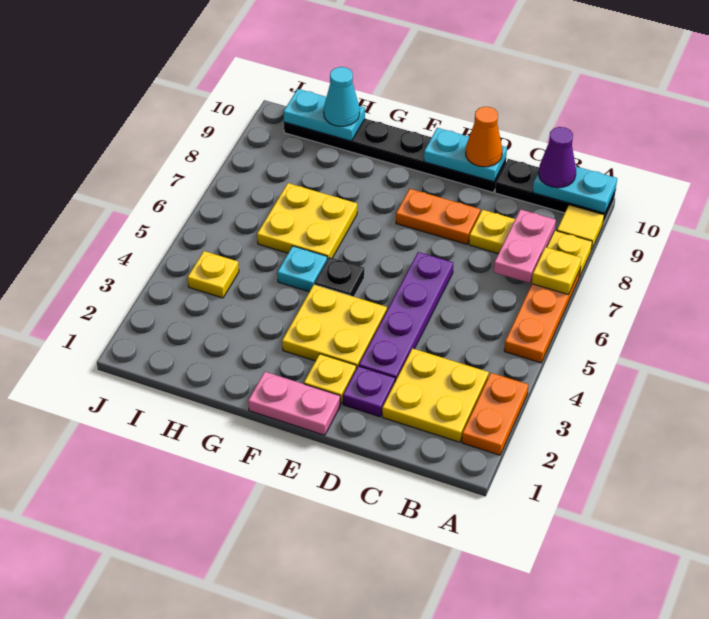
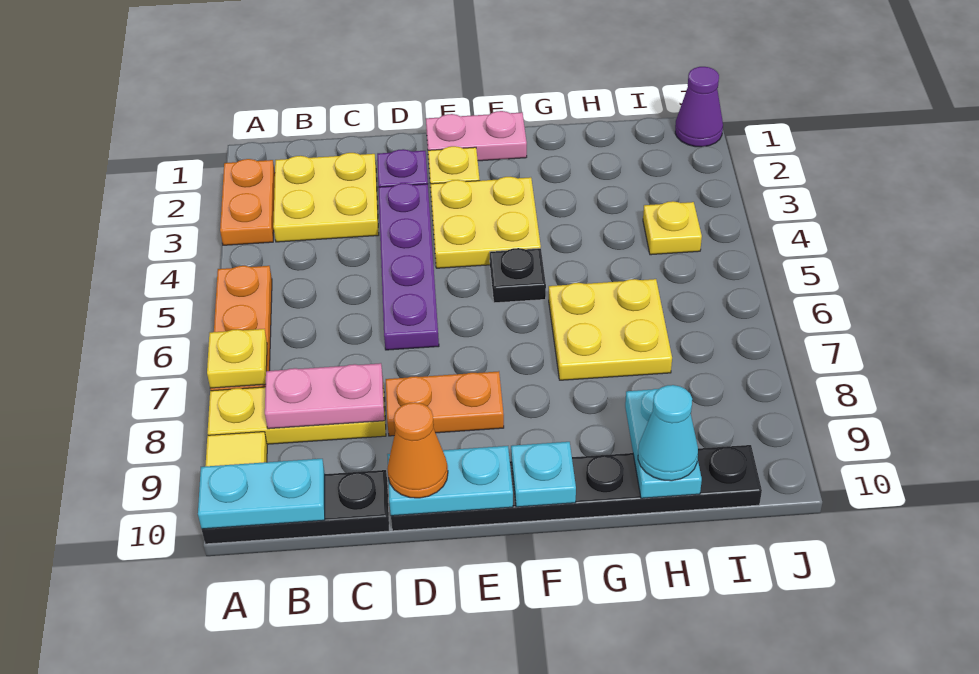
pink plate B7:B8 level 2 -> pink plate B8:C8 level 2
purple cone B10 level 3 -> purple cone J1 level 1
cyan plate G5 level 1 -> cyan plate F10 level 2
cyan plate H10:I10 level 2 -> cyan plate H9:H10 level 2

